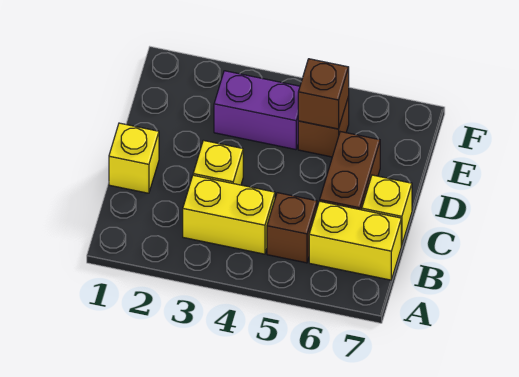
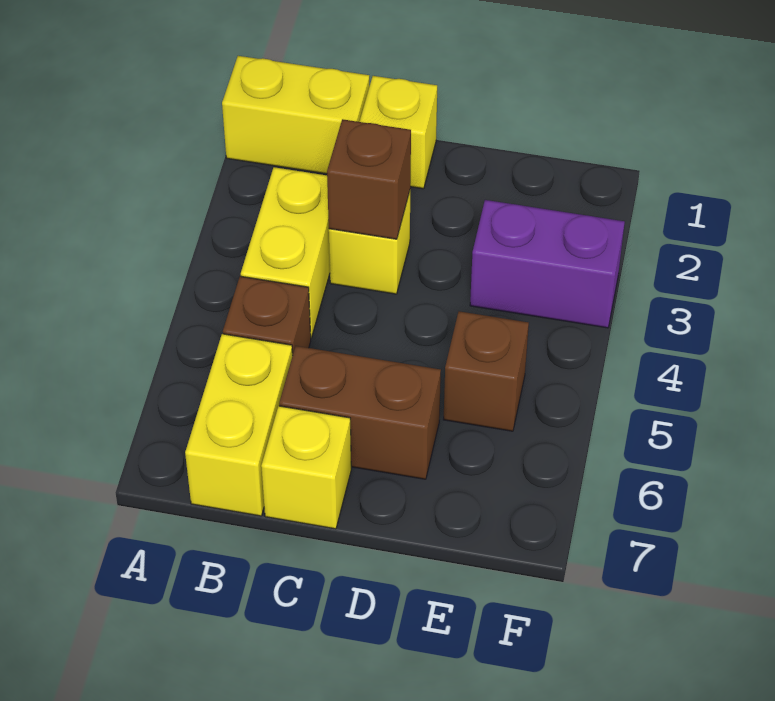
none -> yellow brick A1:B1 level 1
purple brick E3:E4 level 1 -> purple brick E3:F3 level 1
brown brick E5 level 2 -> brown brick C3 level 2

